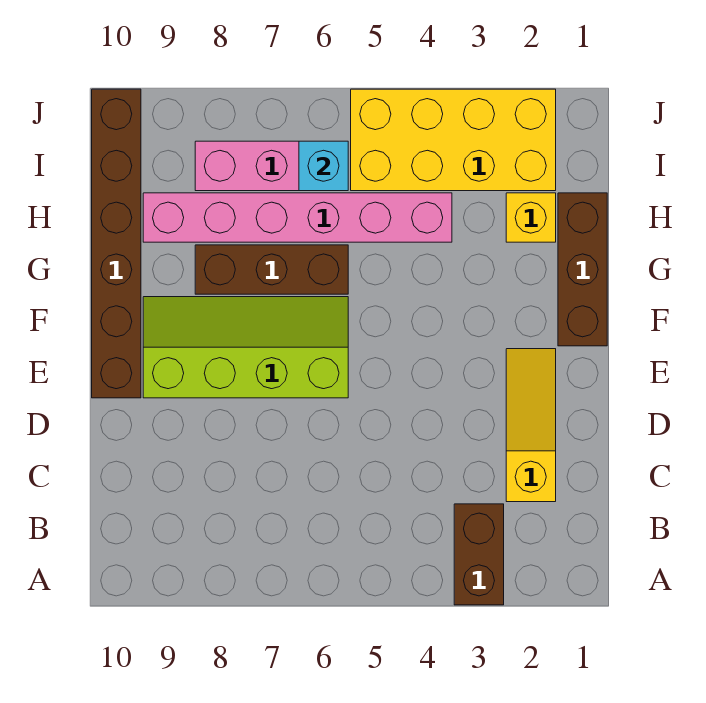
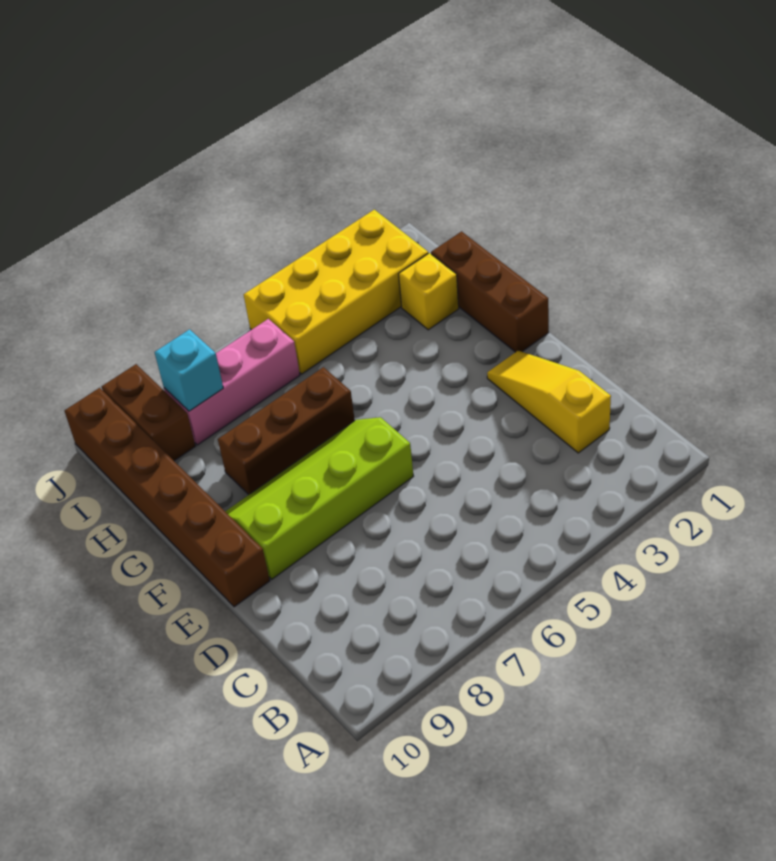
brown brick A3:B3 level 1 -> brown brick I9:J9 level 1
pink brick H4:H9 level 1 -> none
cyan brick I6 level 2 -> cyan brick I8 level 2

